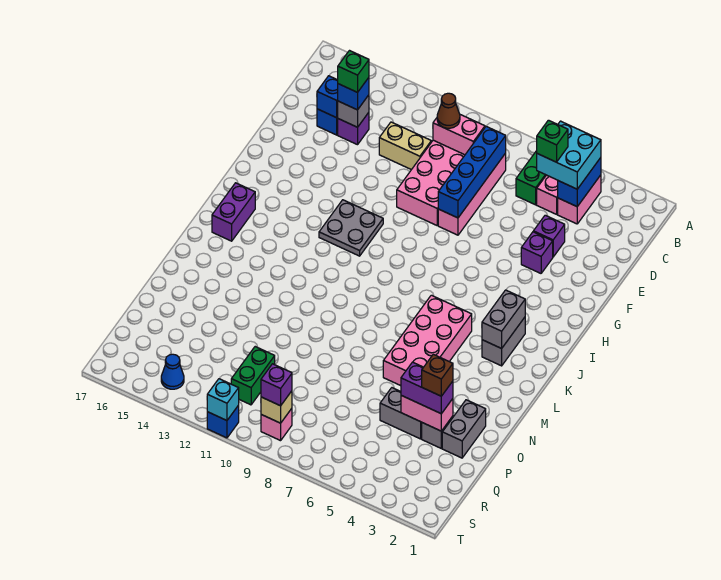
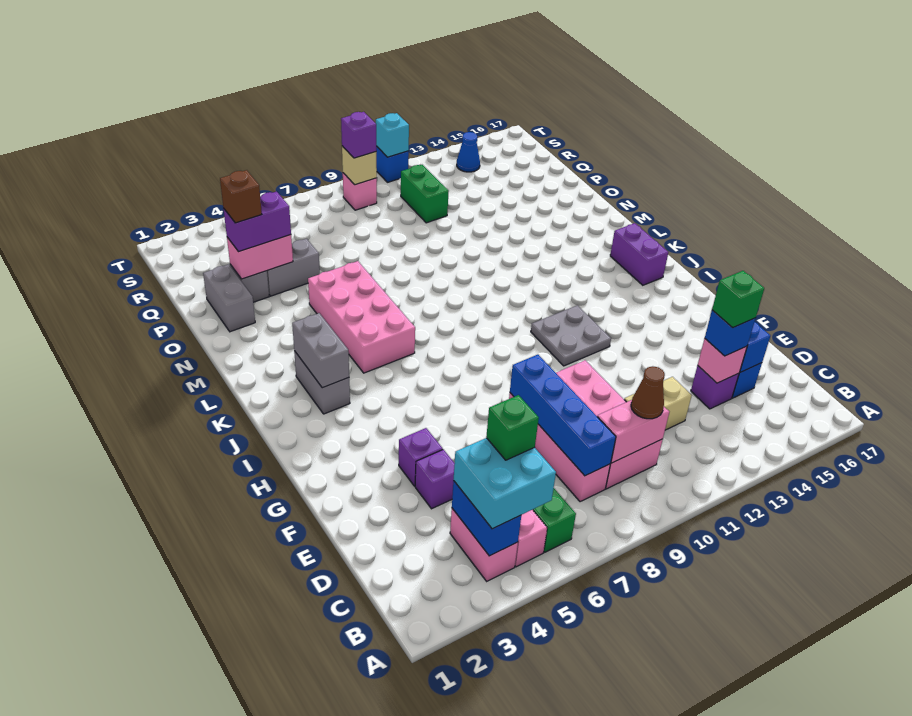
grey brick D14 level 2 -> pink brick D14 level 2

